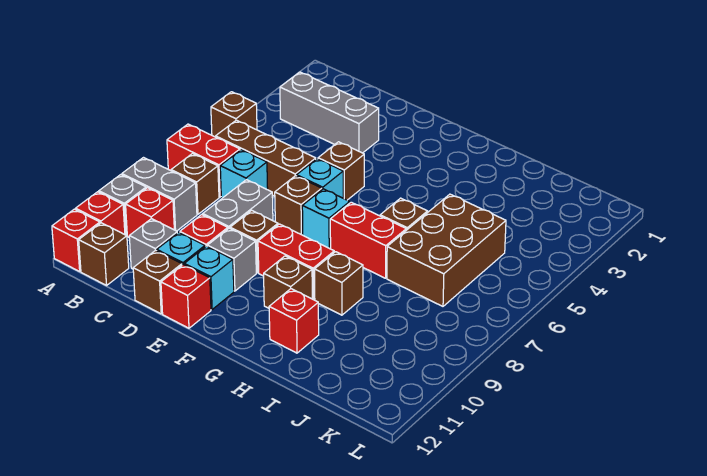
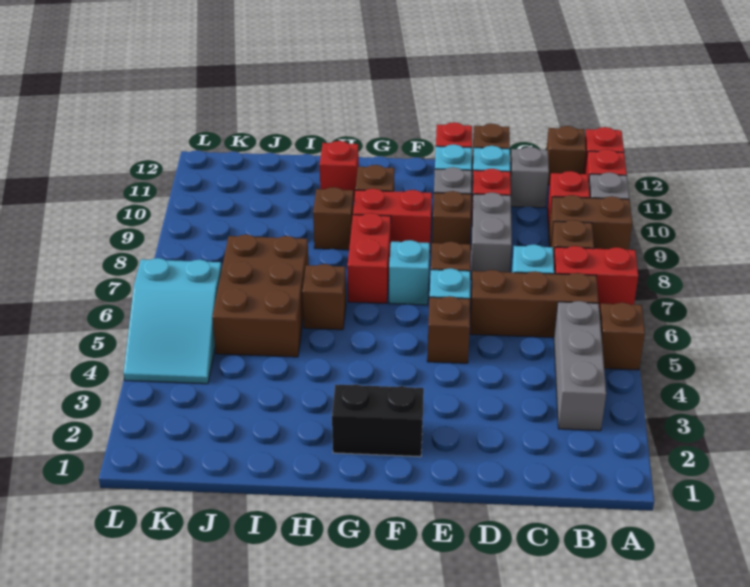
grey brick A9:B9 level 1 -> brown brick A9:B9 level 1
grey brick B3:D3 level 1 -> grey brick B3:B5 level 1
none -> black brick F2:G2 level 1
red brick G7:H7 level 1 -> red brick G7:G8 level 1
none -> cyan slope K4:L6 level 1 top 6

